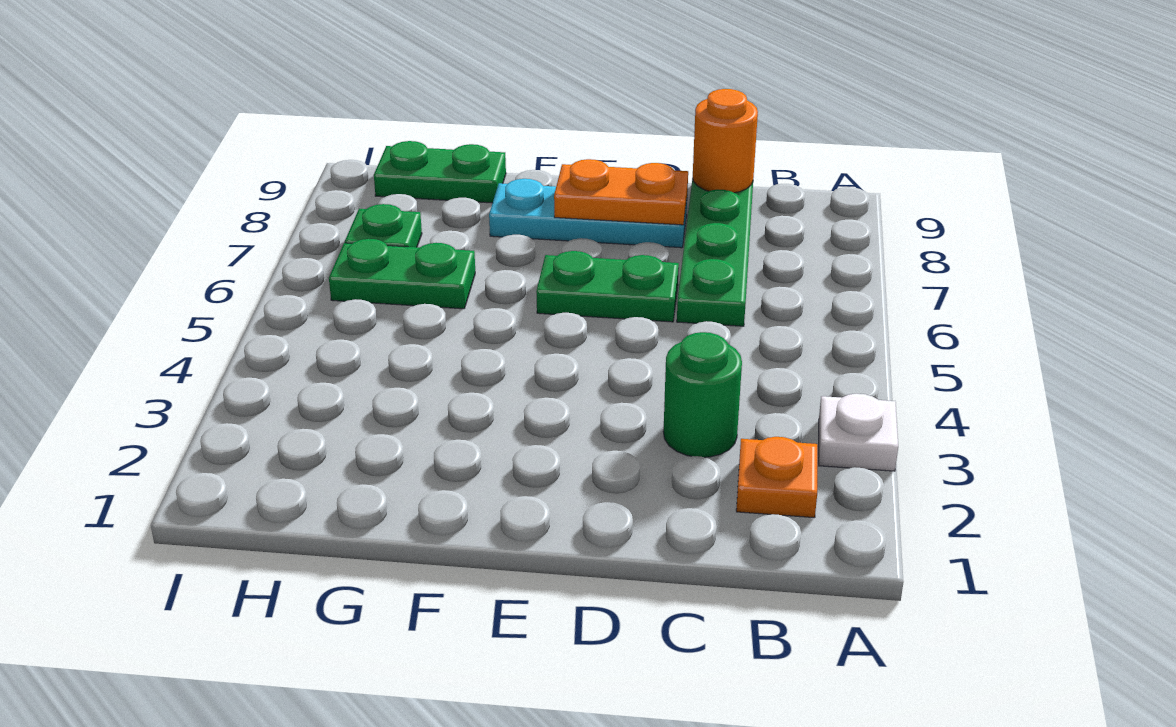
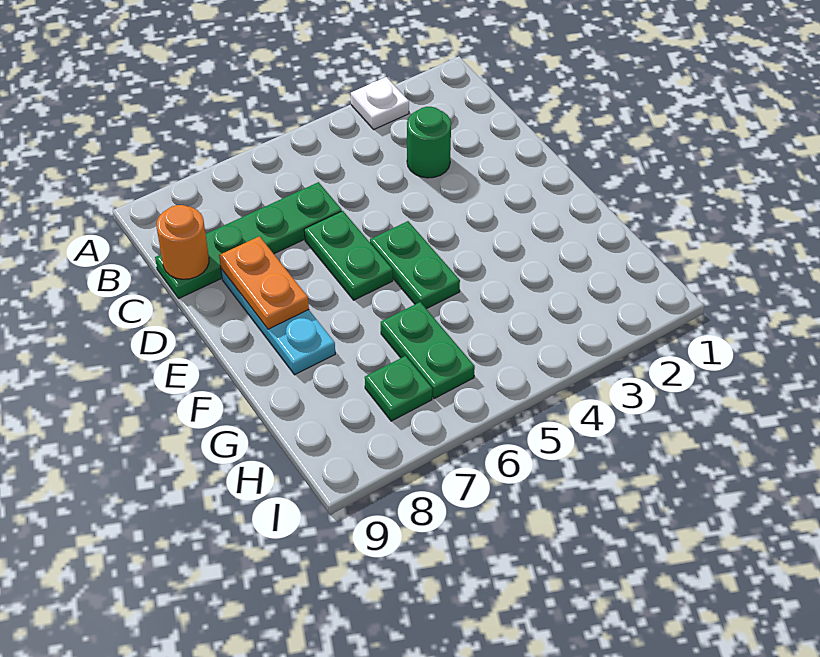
orange plate B2 level 1 -> none
green plate G9:H9 level 1 -> green plate E5:F5 level 1

